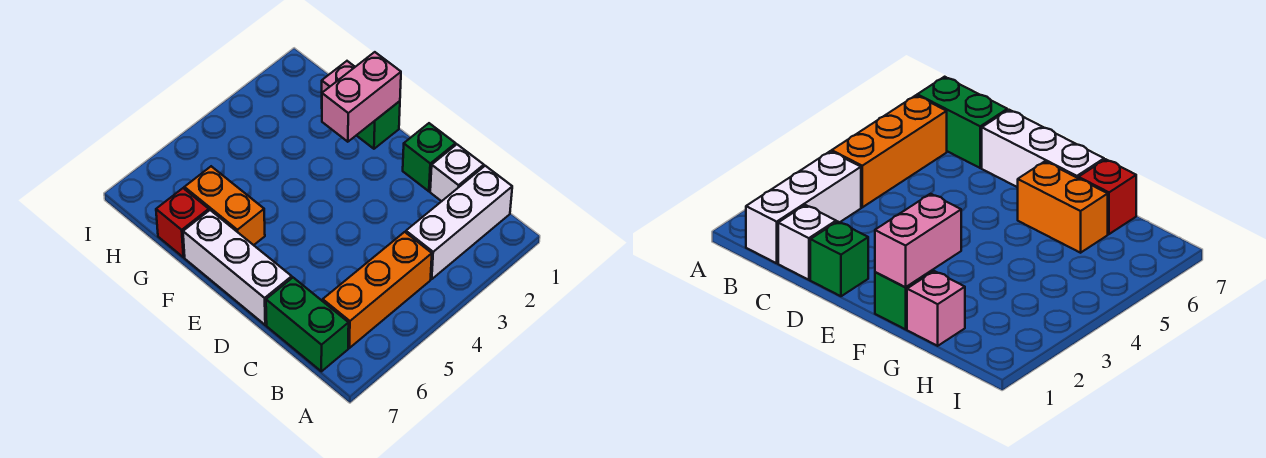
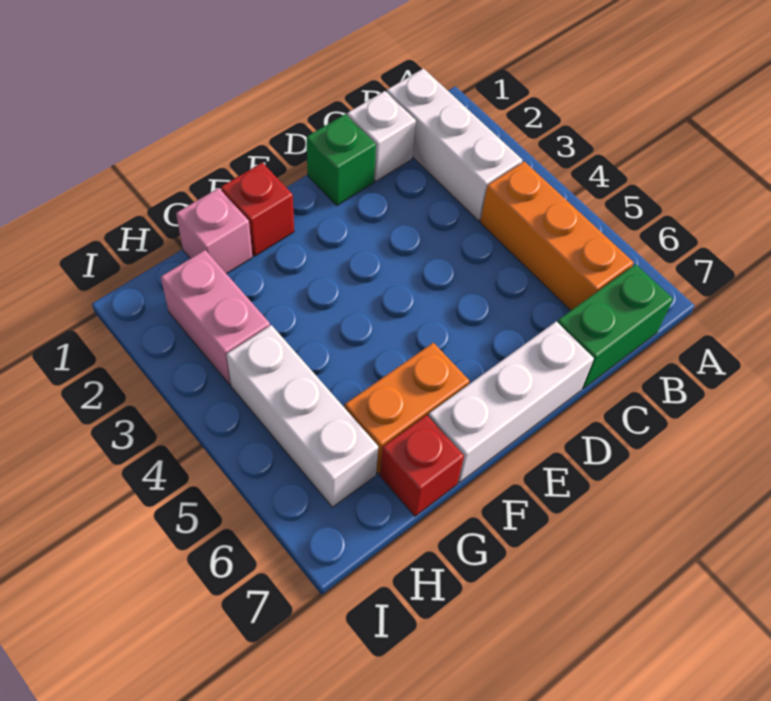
green brick F1 level 1 -> red brick F1 level 1
pink brick F1:F2 level 2 -> pink brick H2:H3 level 1
none -> white brick H4:H6 level 1

